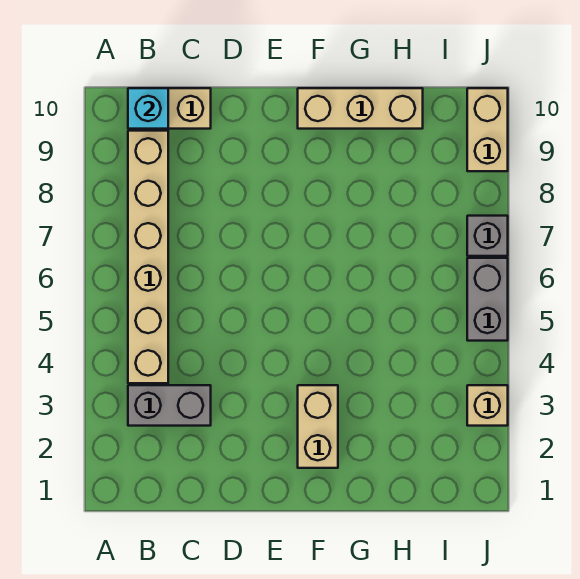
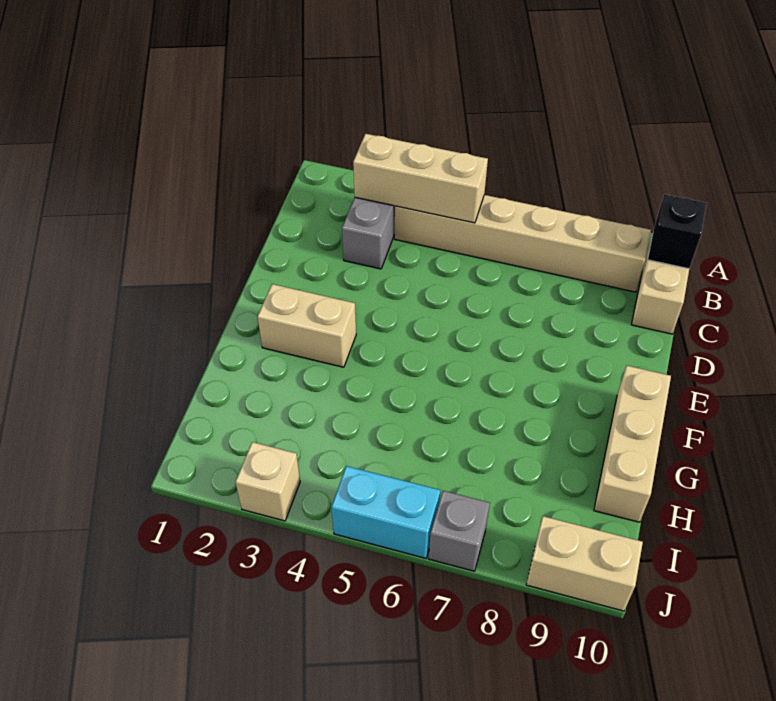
none -> tan brick B3:B5 level 2
cyan brick B10 level 2 -> black brick B10 level 2
grey brick J5:J6 level 1 -> cyan brick J5:J6 level 1

